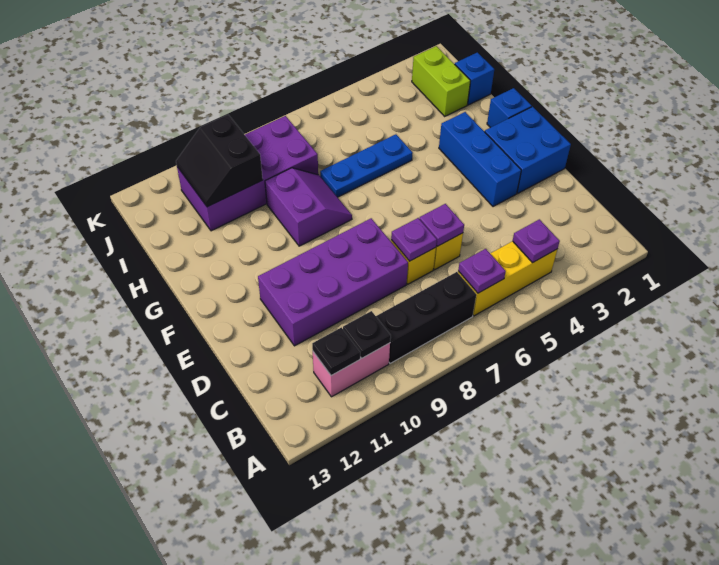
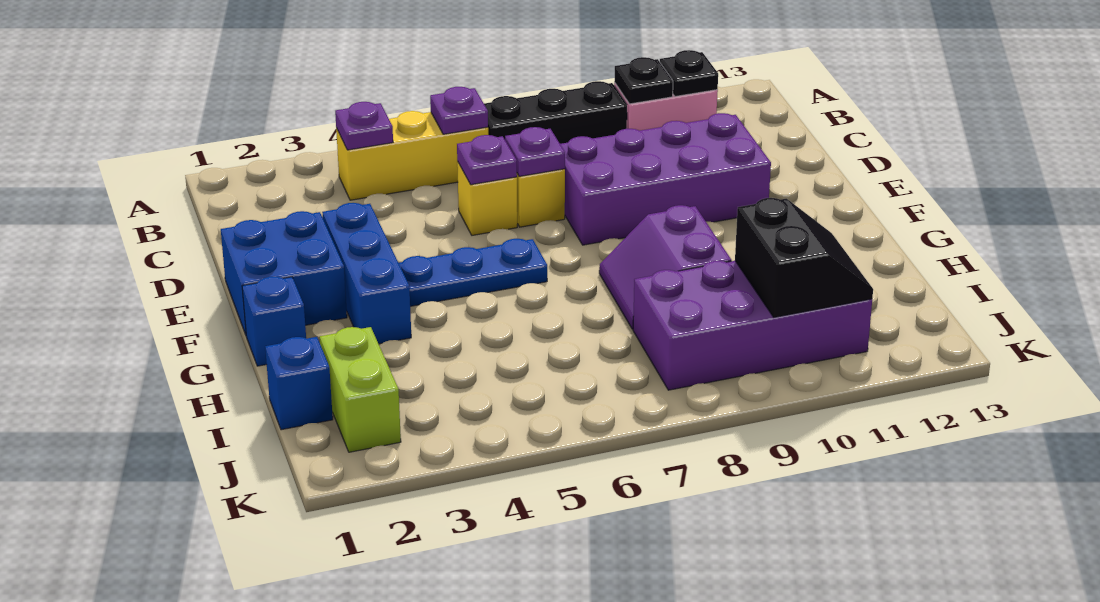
blue plate H5:H7 level 1 -> blue plate F4:F6 level 1

